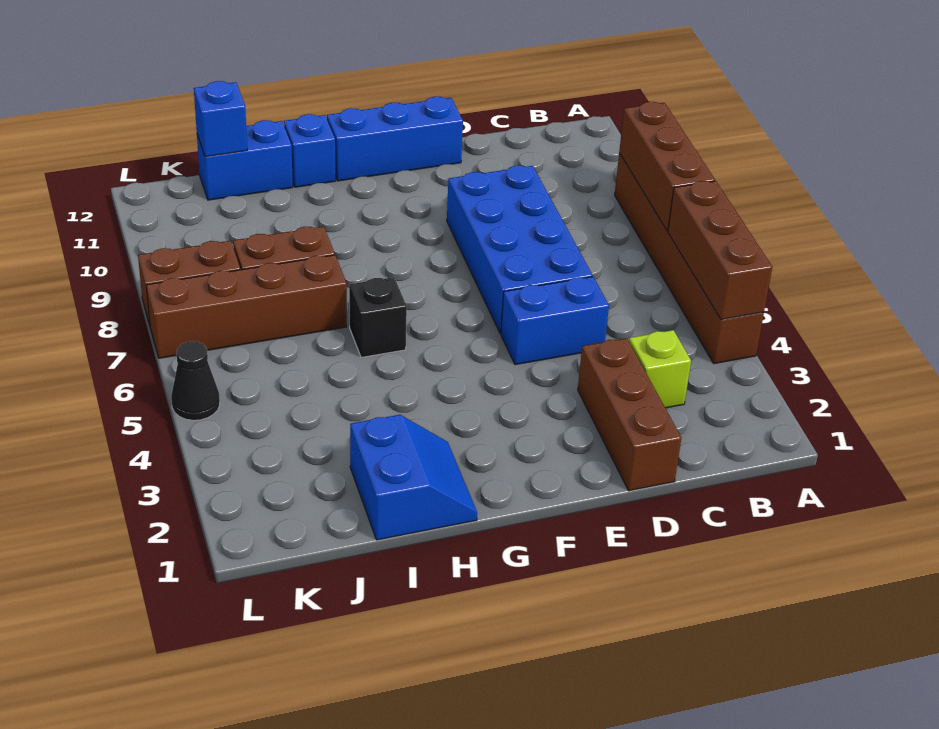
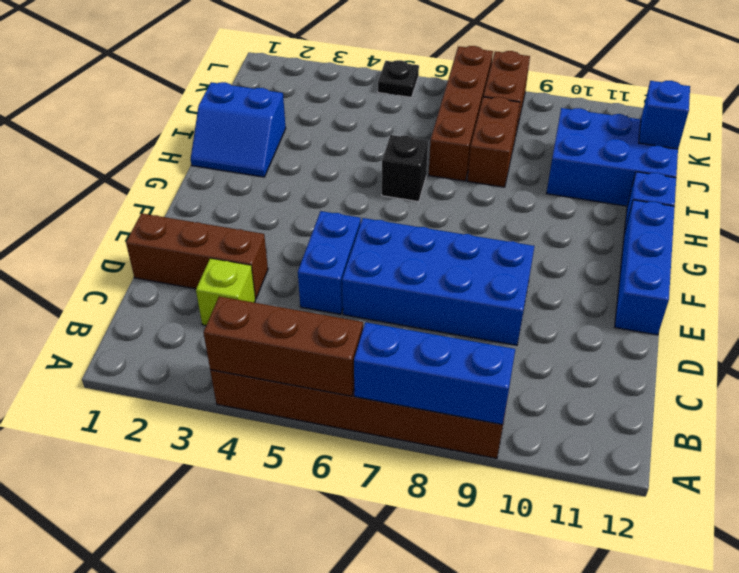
brown brick A7:A9 level 2 -> blue brick A7:A9 level 2
blue brick I12:J12 level 1 -> blue brick I10:J12 level 1
black cone L5 level 1 -> black plate L5 level 1

